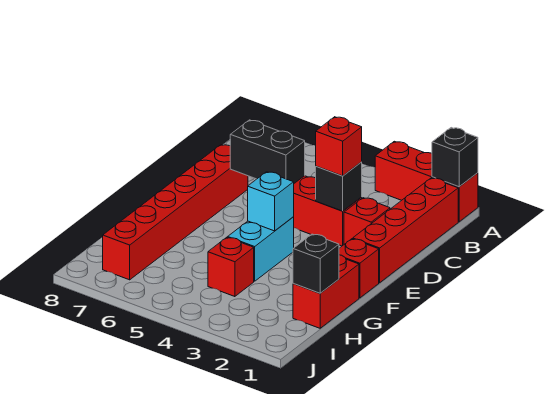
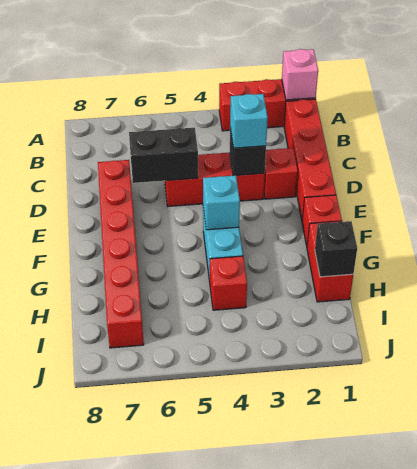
black brick A1 level 2 -> pink brick A1 level 2
red brick D3 level 3 -> cyan brick D3 level 3

